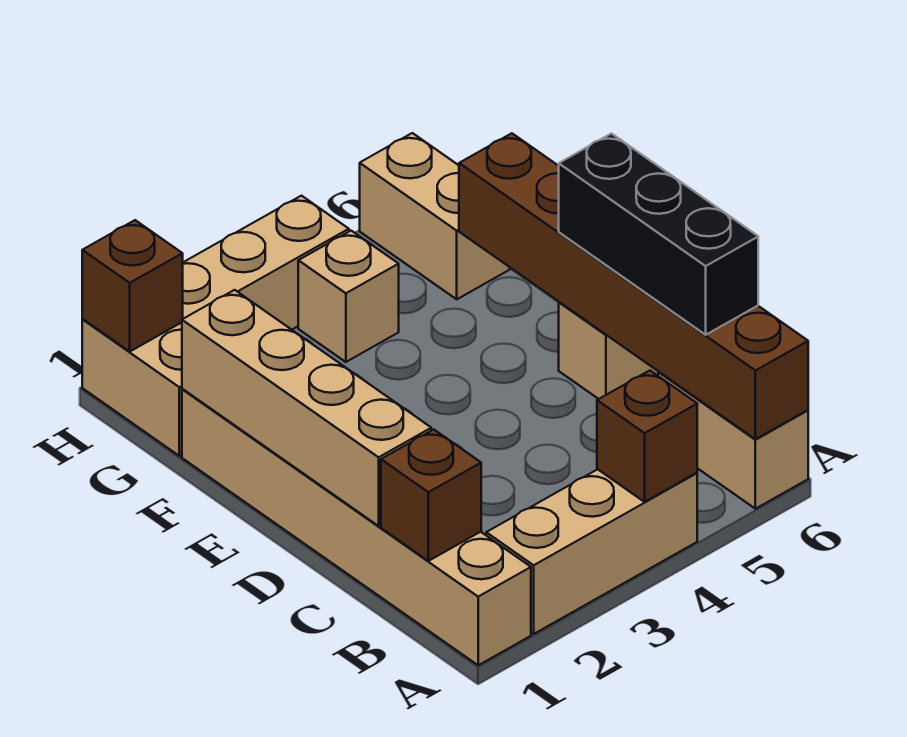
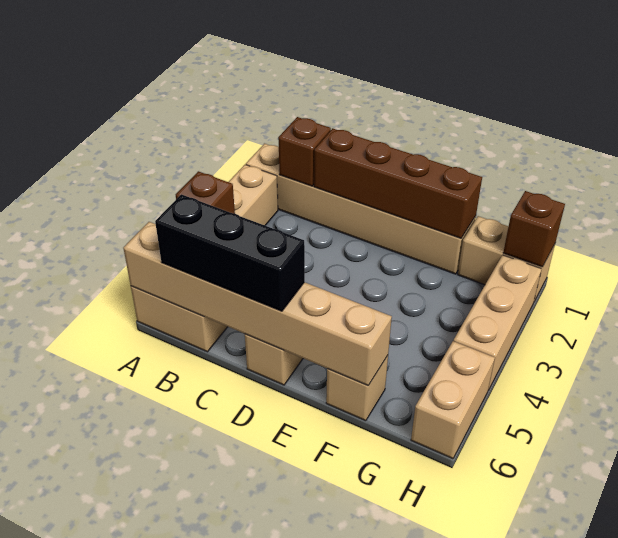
brown brick A6:F6 level 2 -> tan brick A6:F6 level 2
tan brick C1:F1 level 2 -> brown brick C1:F1 level 2
tan brick G4 level 1 -> tan brick F6 level 1
tan brick G6:H6 level 1 -> tan brick H5:H6 level 1

